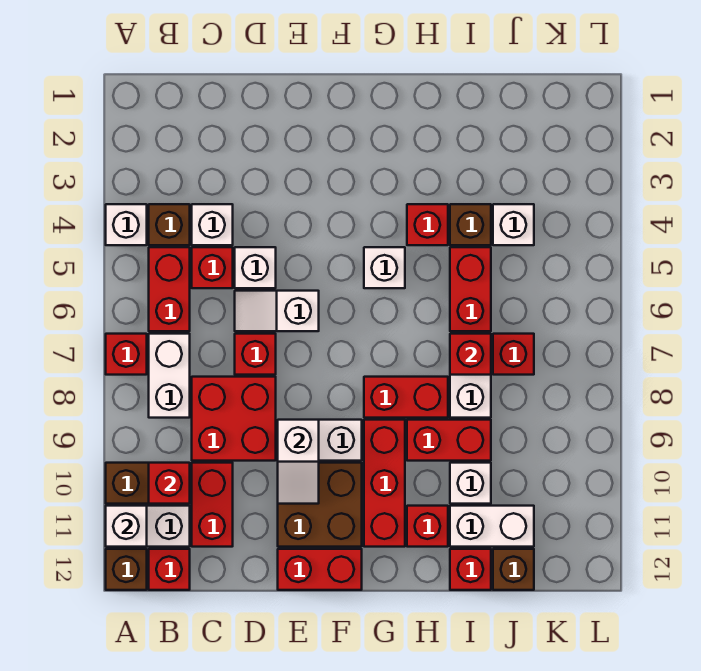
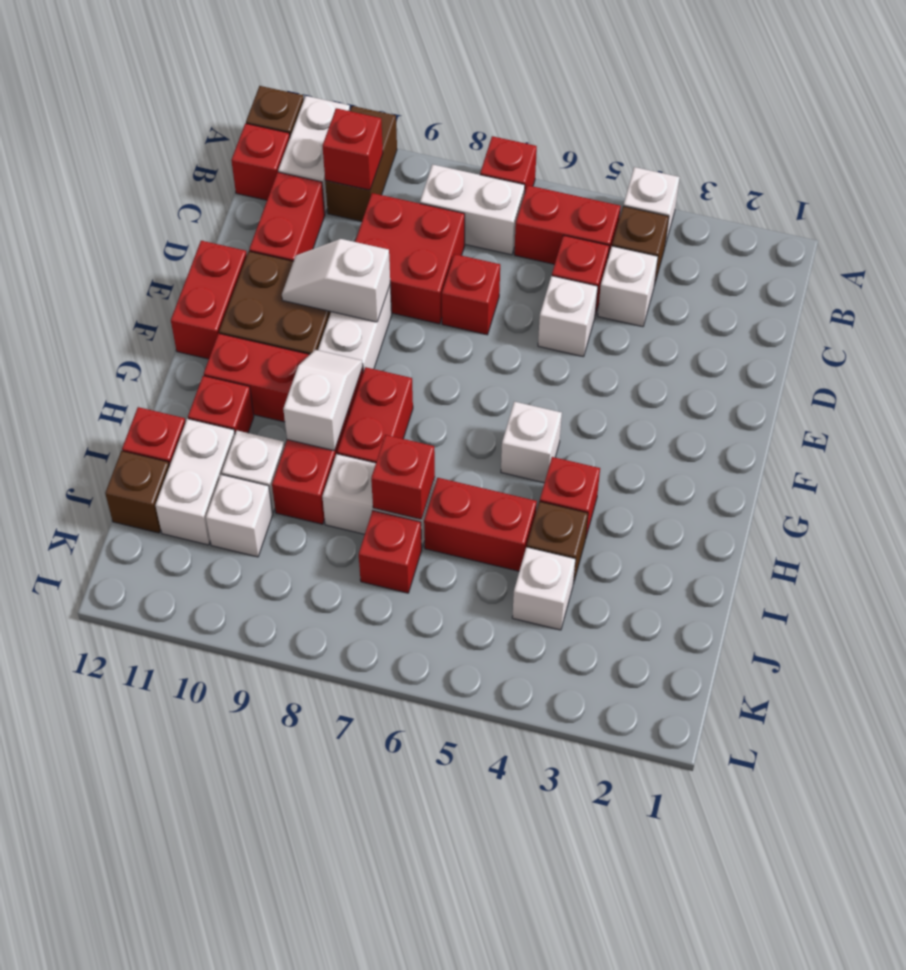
white brick A11 level 2 -> white brick J10 level 1
red brick C10:C11 level 1 -> red brick C11:D11 level 1
white slope D6:E6 level 1 top E -> white slope G9:H9 level 2 top H

